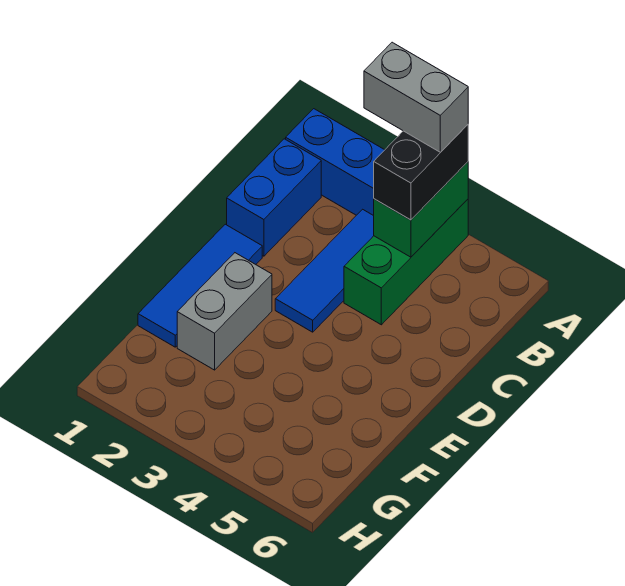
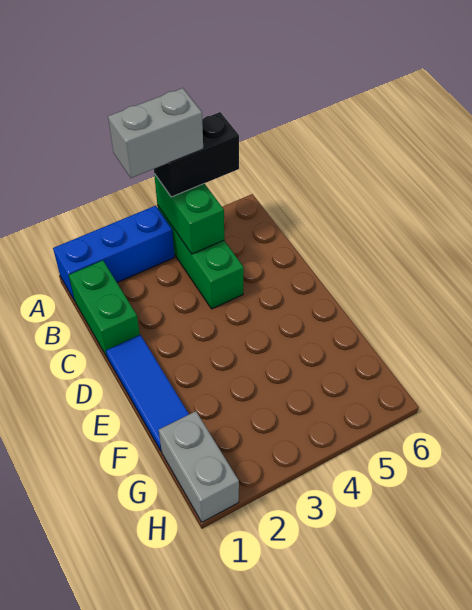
black brick A4:B4 level 3 -> black brick A4:A5 level 3
blue brick B1:C1 level 1 -> green brick B1:C1 level 1
blue tile B3:D3 level 1 -> none
grey brick E2:F2 level 1 -> grey brick G1:H1 level 1

